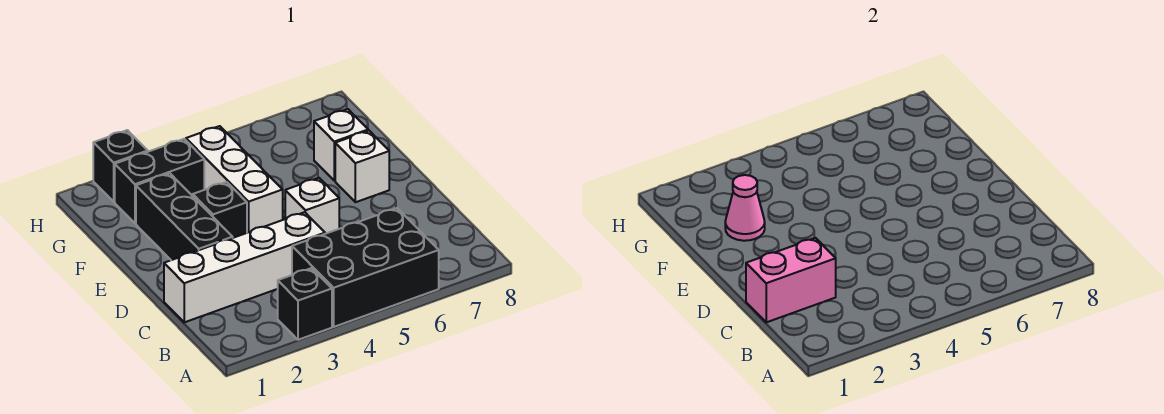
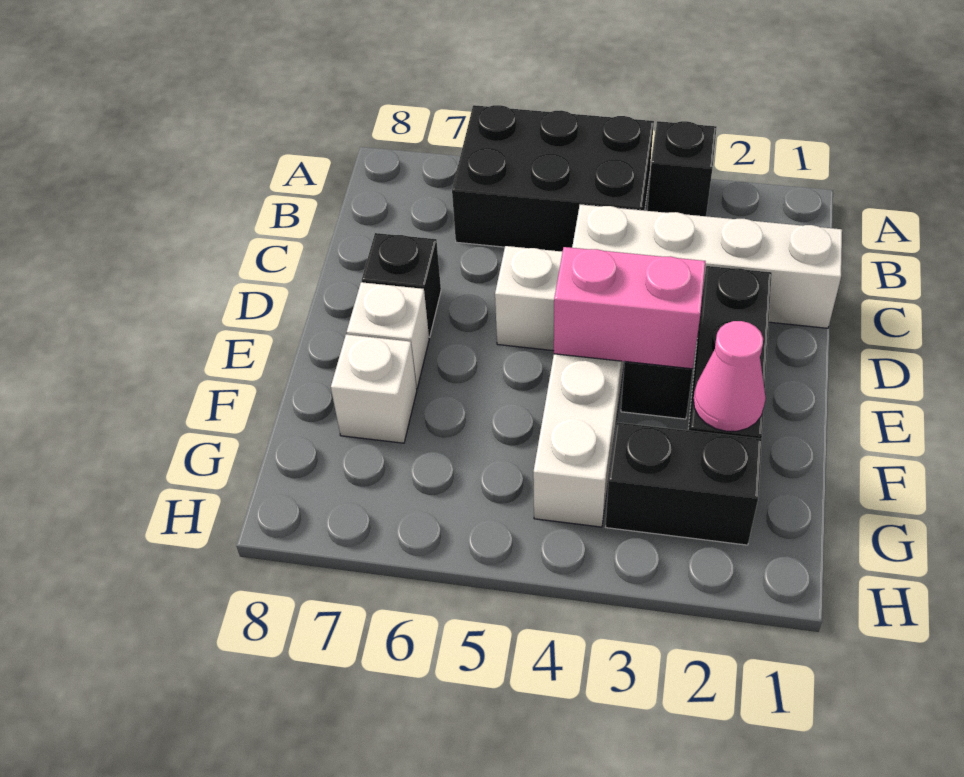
pink brick C1:C2 level 2 -> pink brick E3:E4 level 2
black brick H2 level 1 -> black brick D7 level 1

